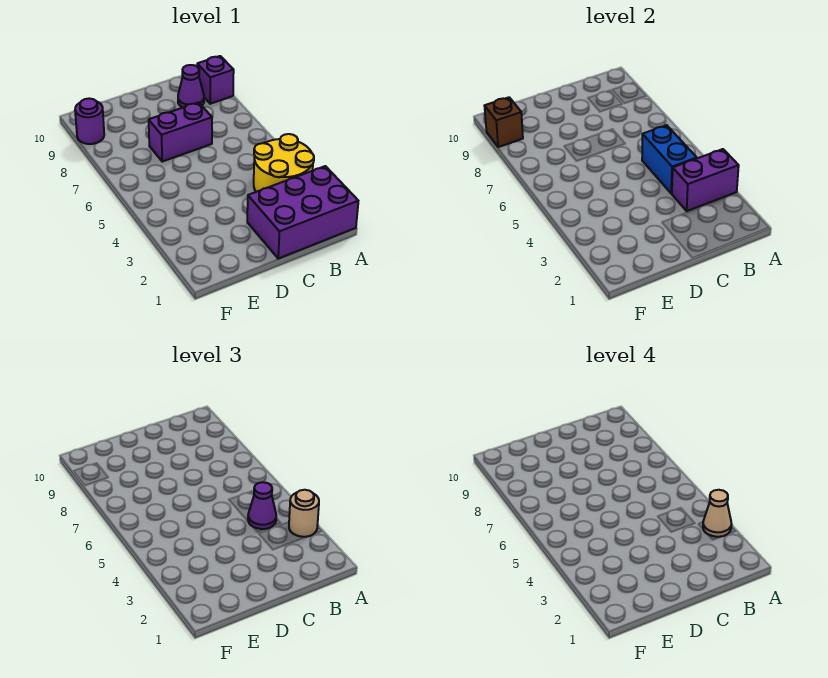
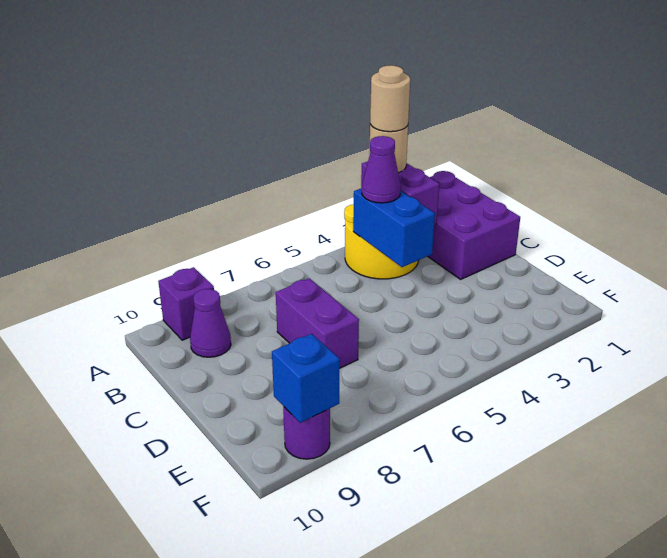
tan cone A3 level 4 -> tan round brick A3 level 4
blue brick B4:B5 level 2 -> blue brick B4:C4 level 2
brown brick F9 level 2 -> blue brick F9 level 2

